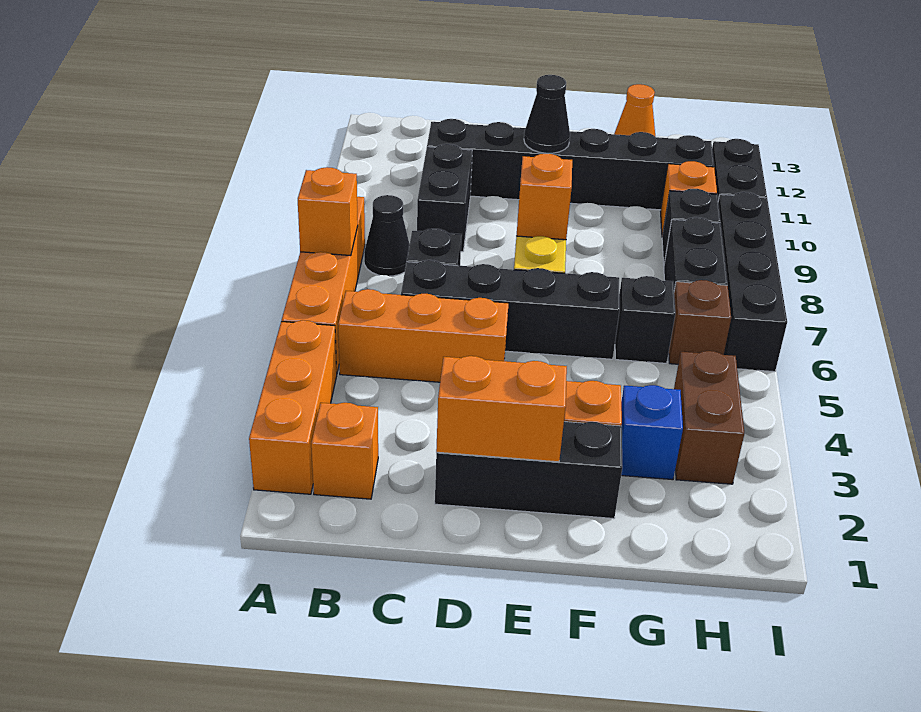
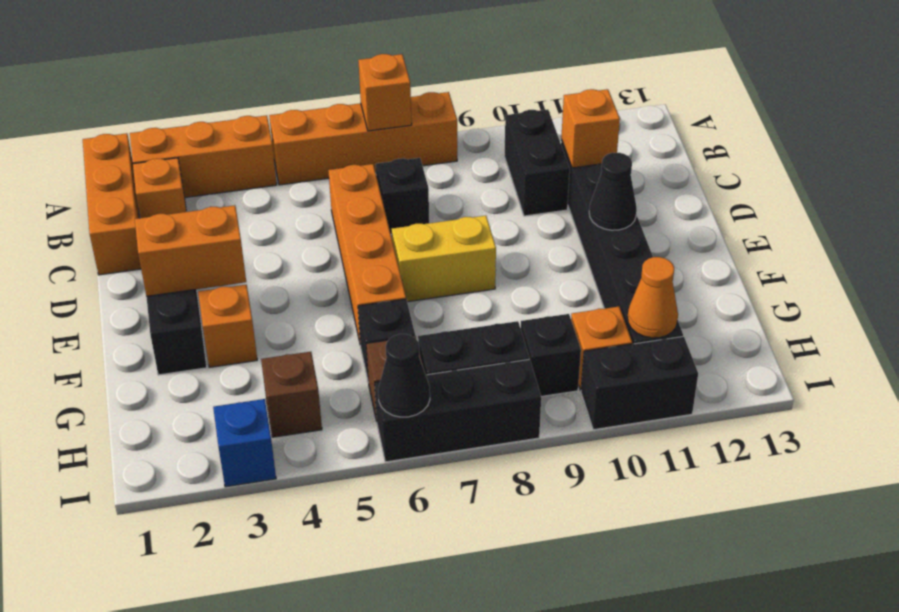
orange brick B5:D5 level 1 -> orange brick A1:C1 level 1
black cone B8 level 1 -> black cone I6 level 2
black brick C6:F6 level 1 -> orange brick C6:F6 level 1
black brick C9:C10 level 1 -> black brick B10:C10 level 1
orange brick D2:E2 level 2 -> orange brick E2:E3 level 2
orange brick E8 level 2 -> orange brick C11 level 2
blue brick G3 level 1 -> blue brick I3 level 1
orange cone G13 level 1 -> orange cone H11 level 2
brown brick H3:H4 level 1 -> brown brick H4 level 1
black brick I6:I9 level 1 -> black brick I6:I8 level 1

